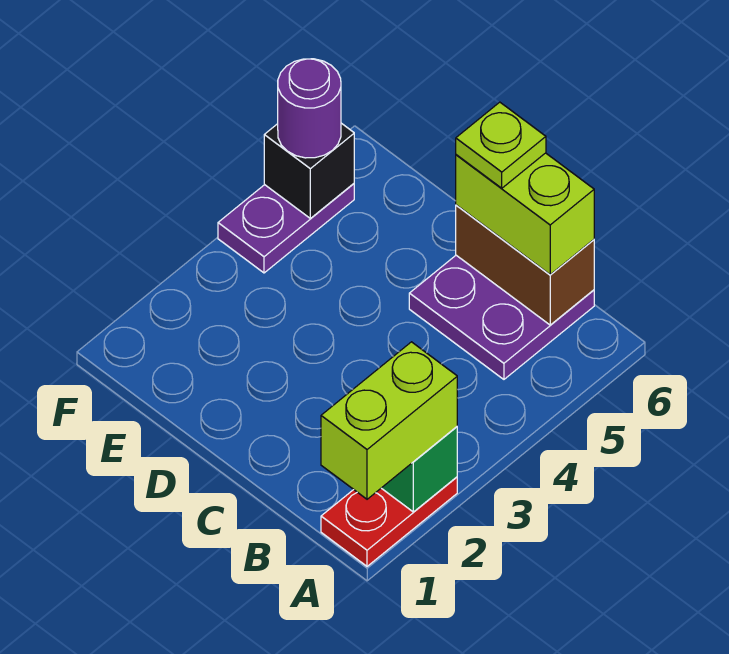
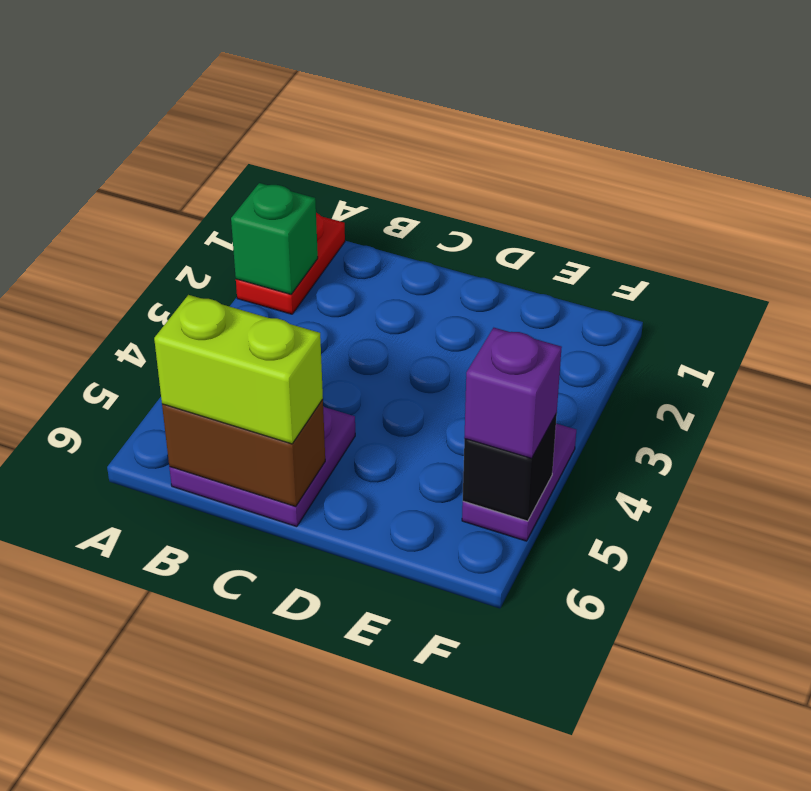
lime brick A1:A2 level 3 -> none
lime plate C6 level 4 -> none
purple round brick F5 level 3 -> purple brick F5 level 3

